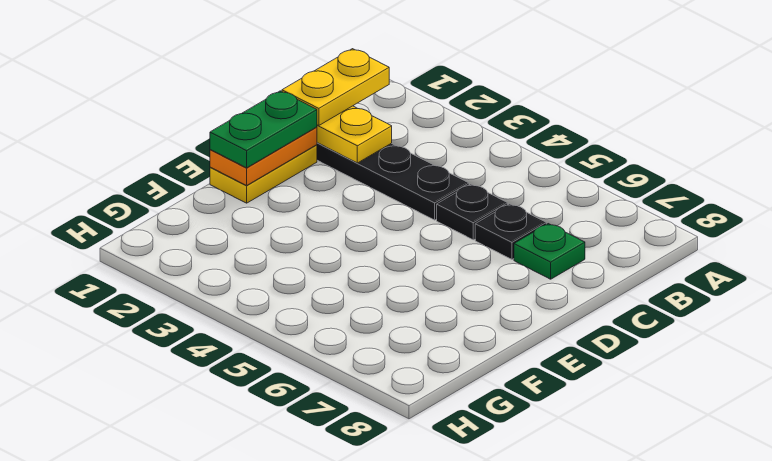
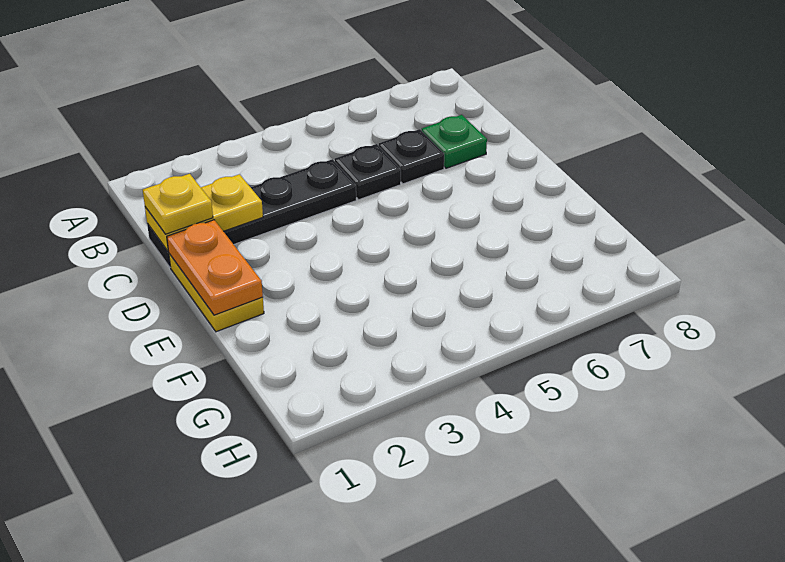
yellow plate B1:C1 level 3 -> yellow plate C1 level 3
green plate D1:E1 level 3 -> none

